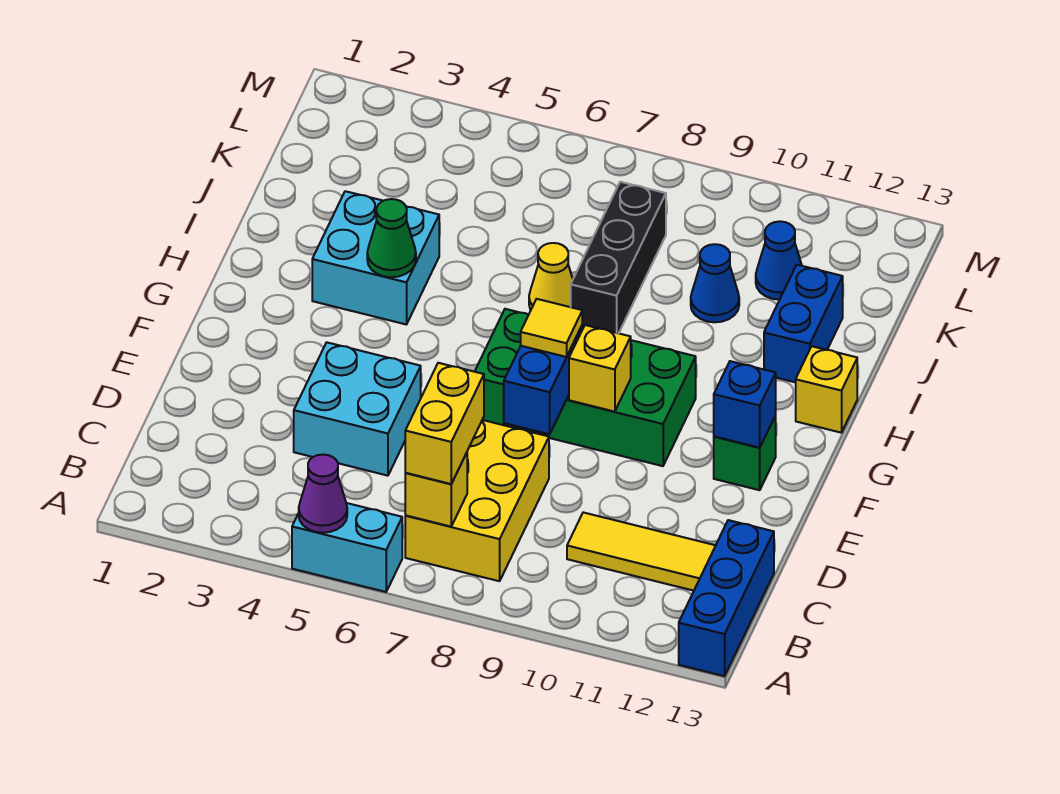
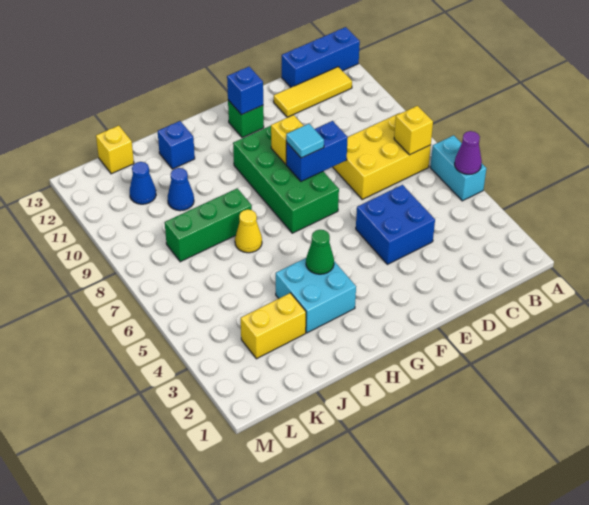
yellow brick B7:C7 level 3 -> yellow brick J3:K3 level 1
yellow tile C10:C12 level 1 -> yellow tile B12:D12 level 1
cyan brick D4:E5 level 1 -> blue brick D4:E5 level 1
yellow tile F8 level 3 -> cyan tile F8 level 3
yellow brick H13 level 1 -> yellow brick K13 level 1
black brick I8:K8 level 1 -> green brick I8:K8 level 1
blue brick I12:J12 level 1 -> blue brick I12 level 1

